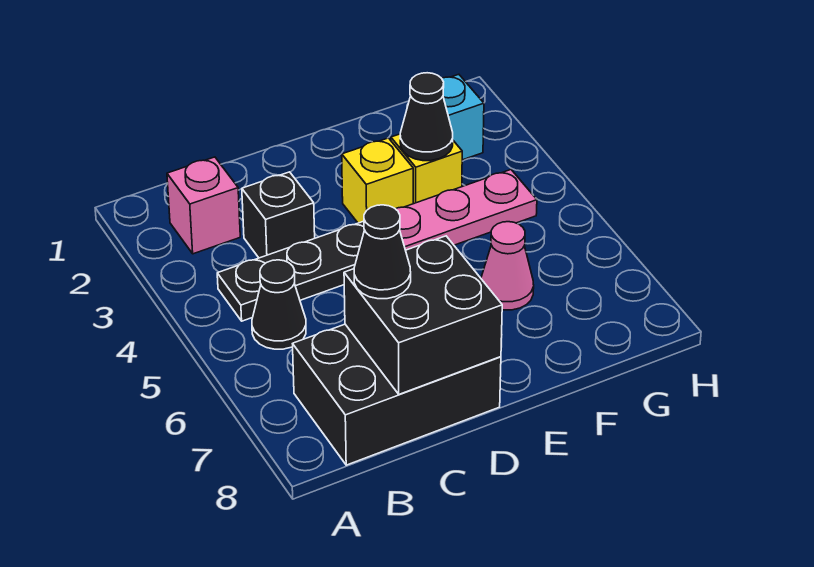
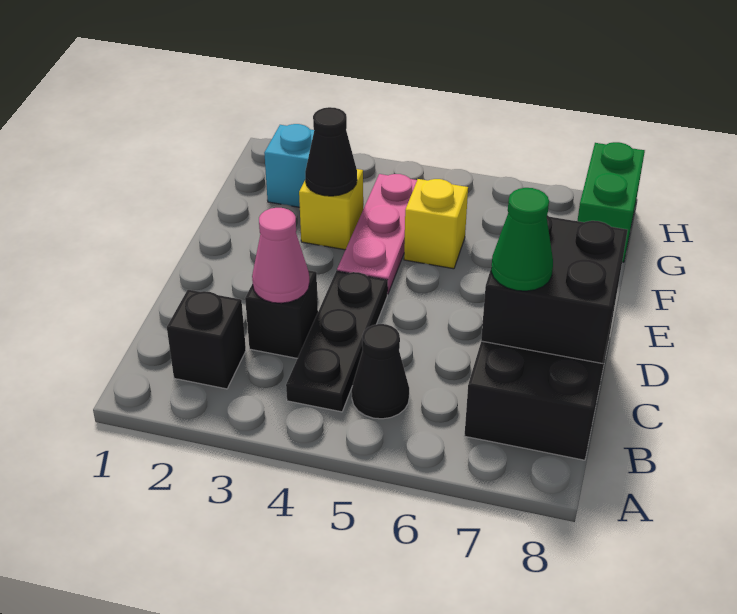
pink brick B2 level 1 -> black brick B2 level 1
black cone C7 level 3 -> green cone C7 level 3
yellow brick E3 level 1 -> yellow brick F5 level 1
pink cone F6 level 1 -> pink cone C3 level 2
none -> green brick G8:H8 level 1

